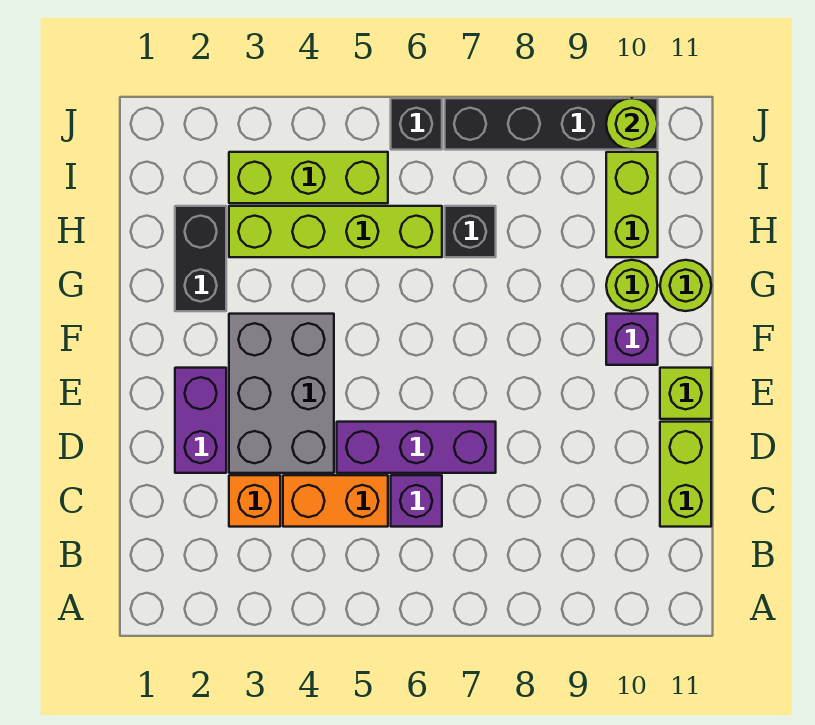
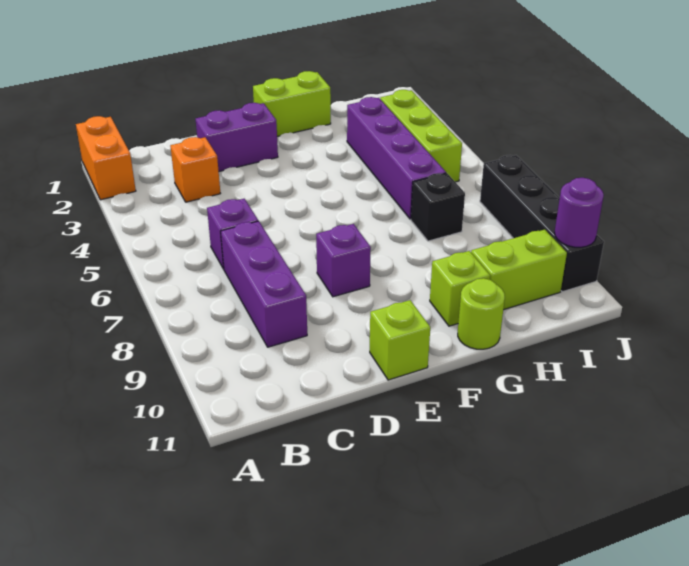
orange brick C4:C5 level 1 -> orange brick A1:A2 level 1
lime brick C11:D11 level 1 -> lime brick F1:G1 level 1
grey brick D3:F4 level 1 -> none
purple brick D5:D7 level 1 -> purple brick C7:C9 level 1
purple brick F10 level 1 -> purple brick E8 level 1
black brick G2:H2 level 1 -> none
lime round brick G10 level 1 -> lime brick G10 level 1
lime brick H3:H6 level 1 -> purple brick H3:H6 level 1
black brick J6 level 1 -> none
lime round brick J10 level 2 -> purple round brick J10 level 2

